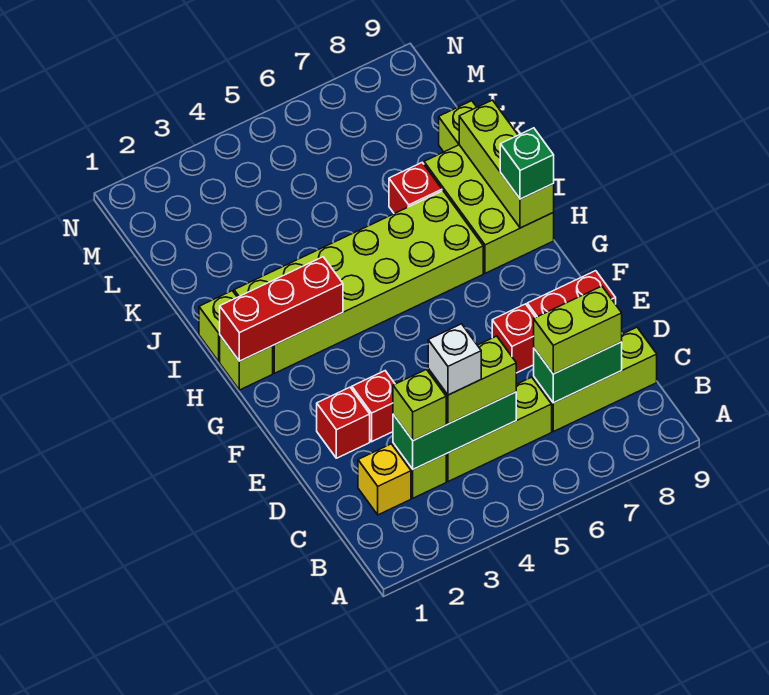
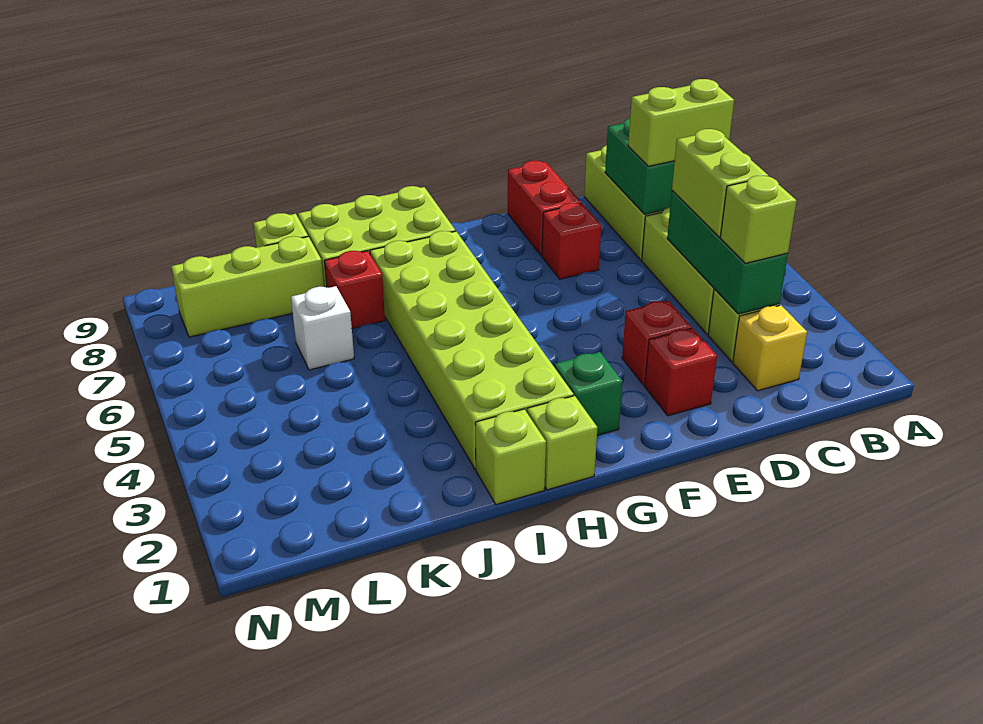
white brick C4 level 4 -> white brick K6 level 1
lime brick C7:C8 level 3 -> lime brick B7:C7 level 3
red brick H1:H3 level 2 -> none
lime brick H9:J9 level 2 -> lime brick K8:M8 level 1
green brick H9 level 3 -> green brick G2 level 1

